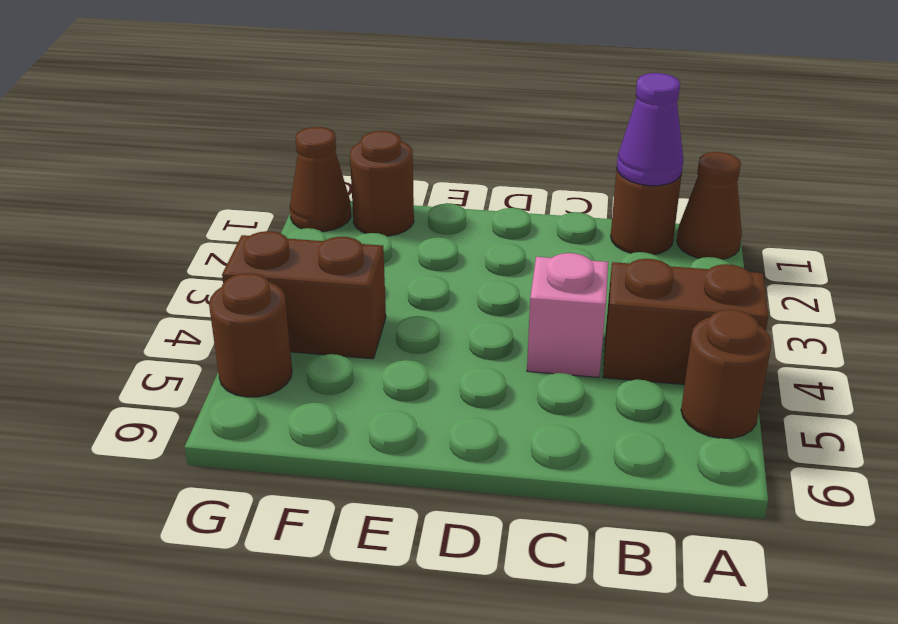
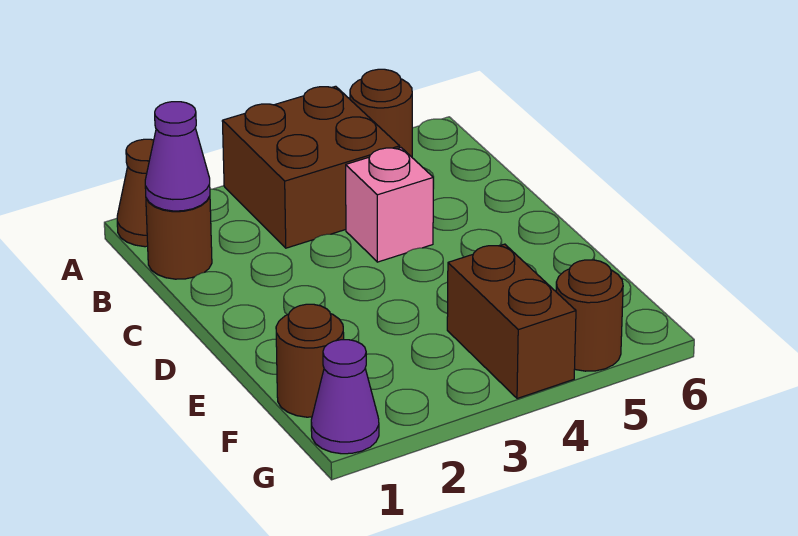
brown brick A4:B4 level 1 -> brown brick A3:B4 level 1
brown cone G1 level 1 -> purple cone G1 level 1

